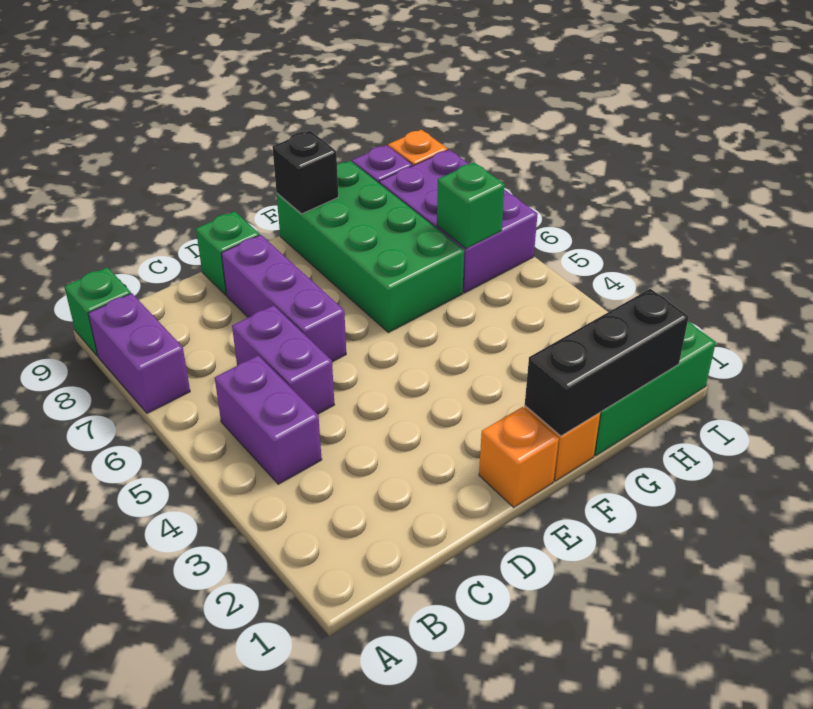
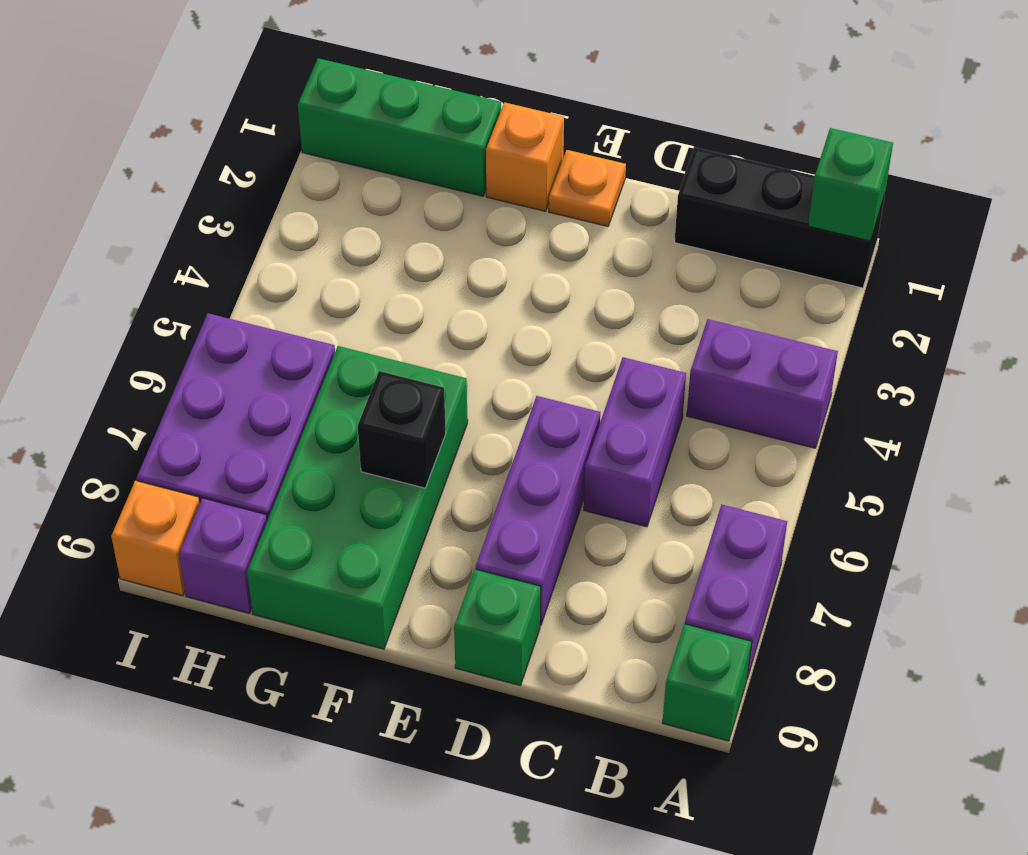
purple brick B4:B5 level 1 -> purple brick A4:B4 level 1
orange brick E1 level 1 -> orange plate E1 level 1
black brick F1:H1 level 2 -> black brick A1:C1 level 1
black brick F9 level 2 -> black brick F7 level 2
green brick H6 level 2 -> green brick A1 level 2

